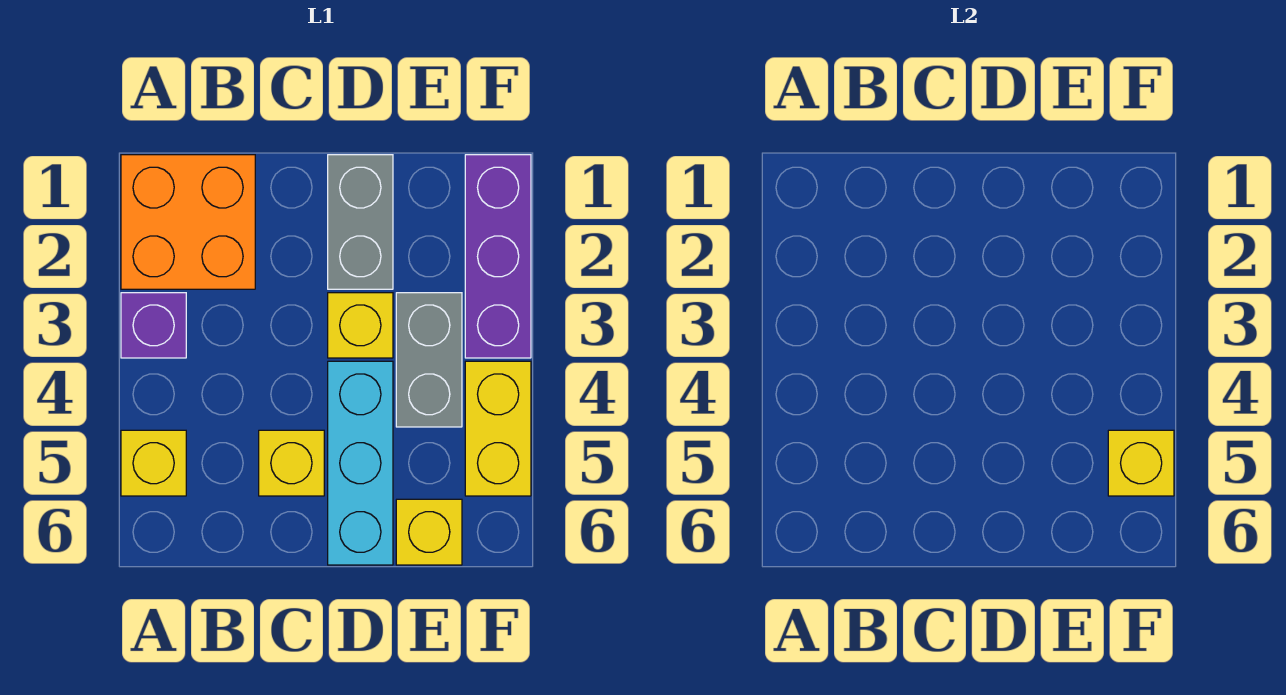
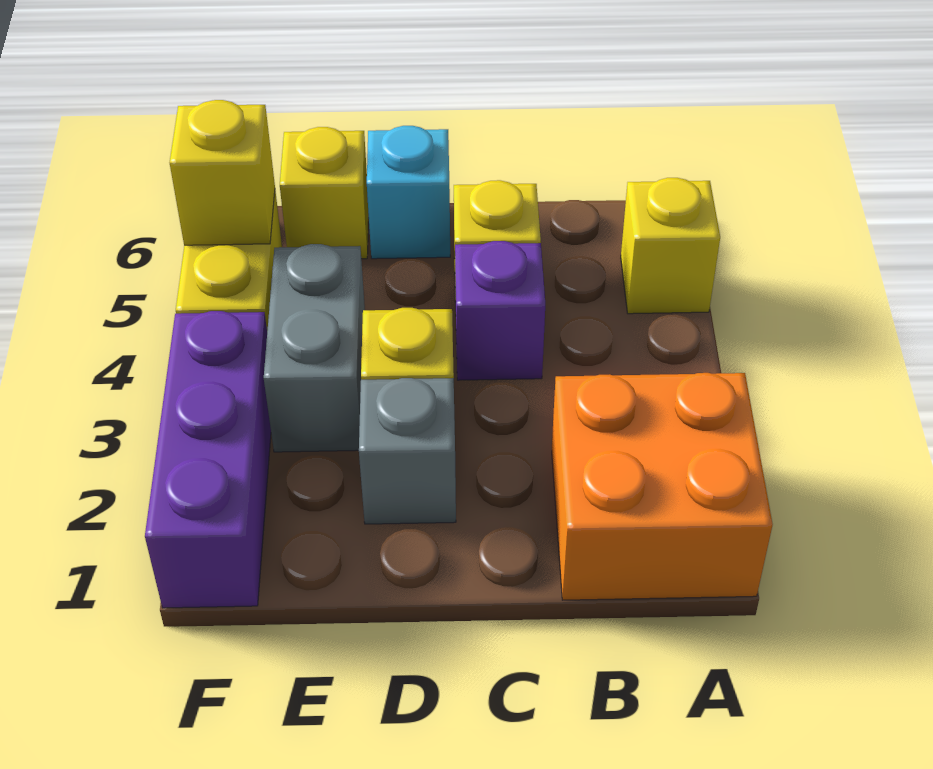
purple brick A3 level 1 -> purple brick C4 level 1
grey brick D1:D2 level 1 -> grey brick D2 level 1
cyan brick D4:D6 level 1 -> cyan brick D6 level 1

